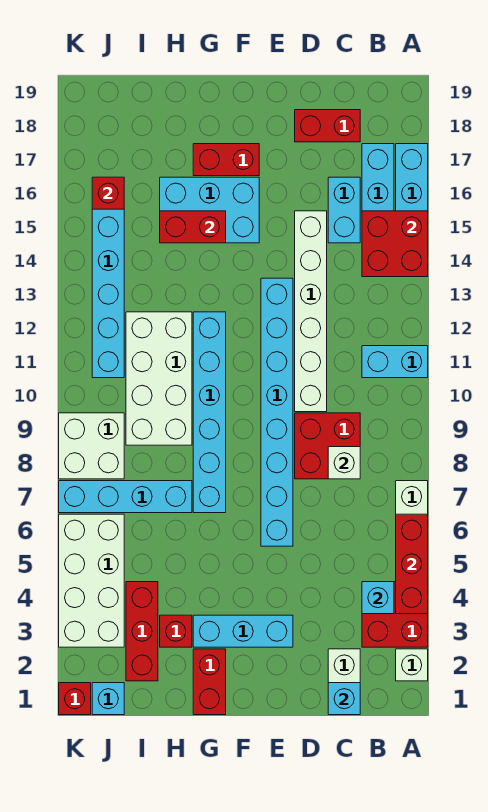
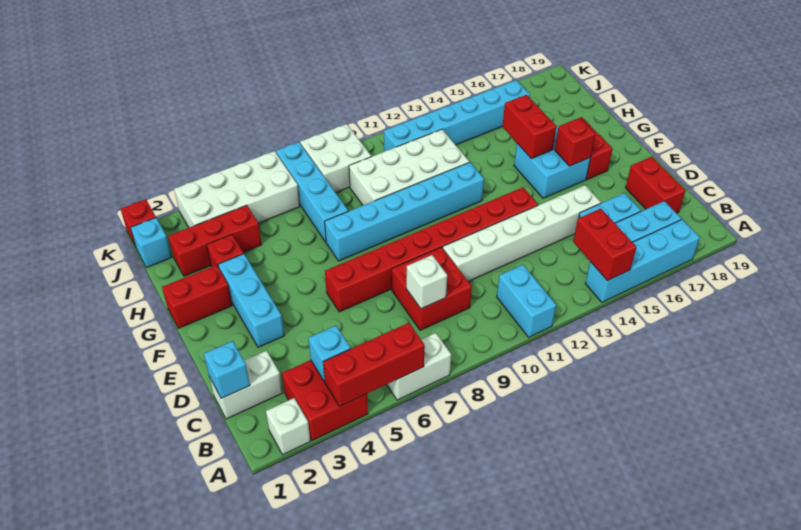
red brick A14:B15 level 2 -> red brick A14:B14 level 2
cyan brick E6:E13 level 1 -> red brick E6:E13 level 1
cyan brick F15:H16 level 1 -> cyan brick F15:G16 level 1
red brick J16 level 2 -> red brick F16 level 2

